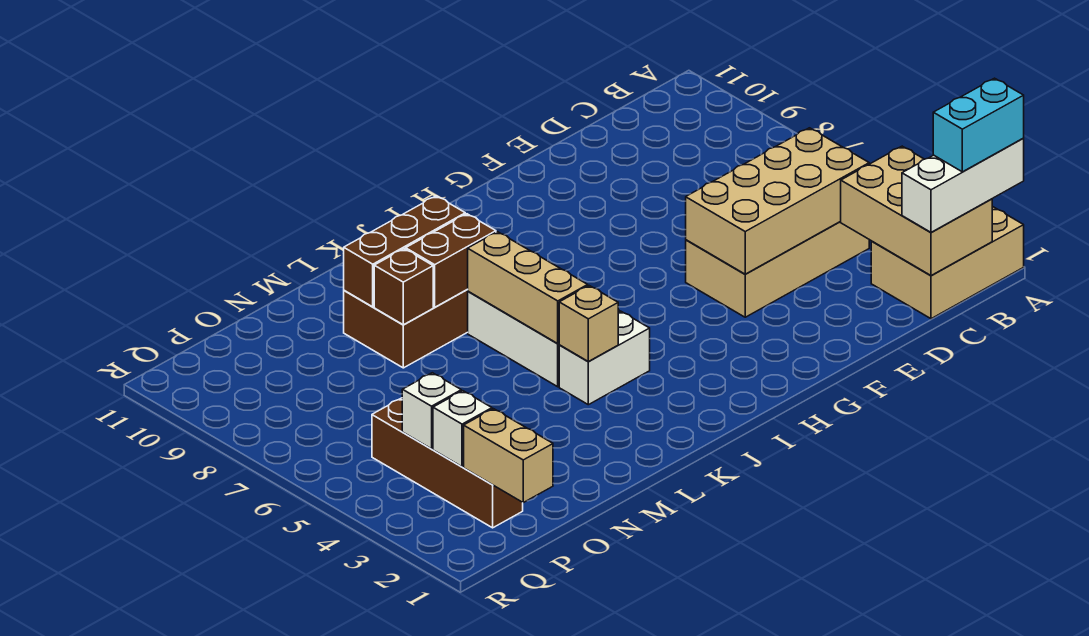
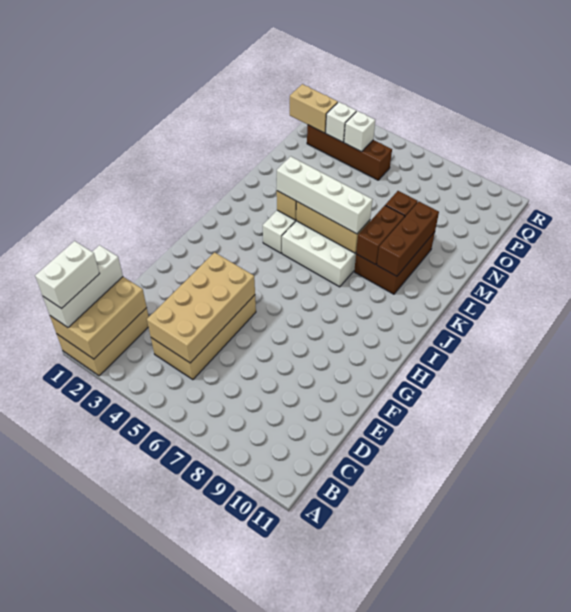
cyan brick A1:B1 level 4 -> white brick A1:B1 level 4
tan brick B1:C3 level 2 -> tan brick A1:C2 level 2
none -> white brick K4:K7 level 3

